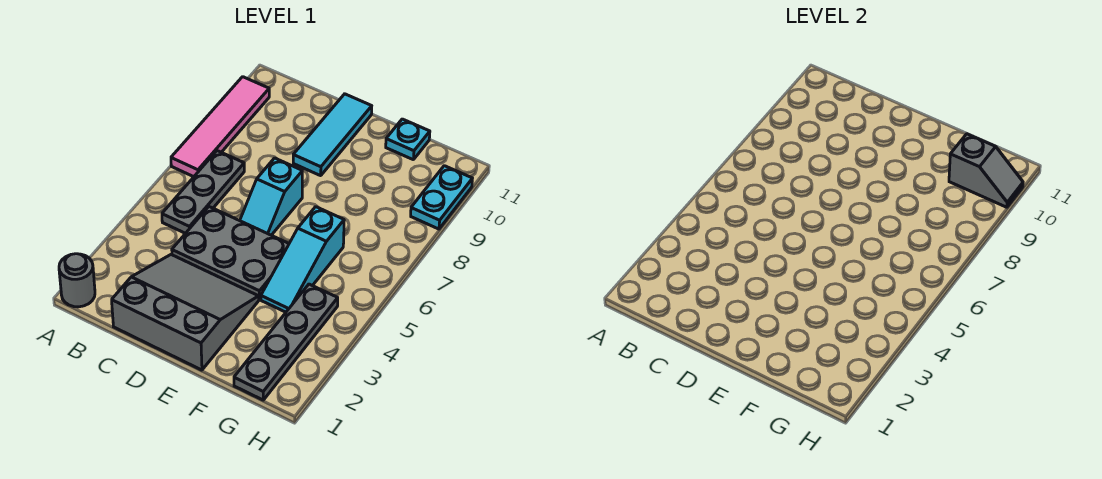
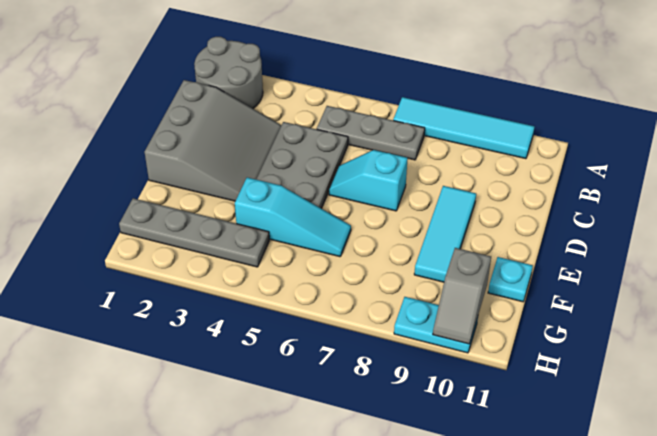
grey round brick A1 level 1 -> grey round brick A1:B2 level 1
pink tile A7:A10 level 1 -> cyan tile A7:A10 level 1
cyan tile D9:D11 level 1 -> cyan tile D9:F9 level 1
cyan slope F4:F6 level 1 top 6 -> cyan slope F4:F6 level 1 top 4

